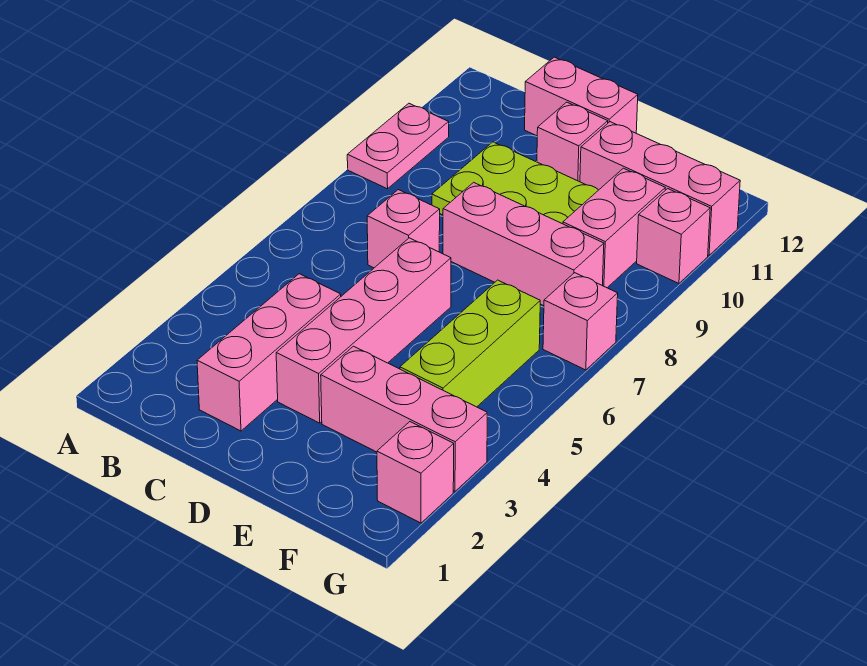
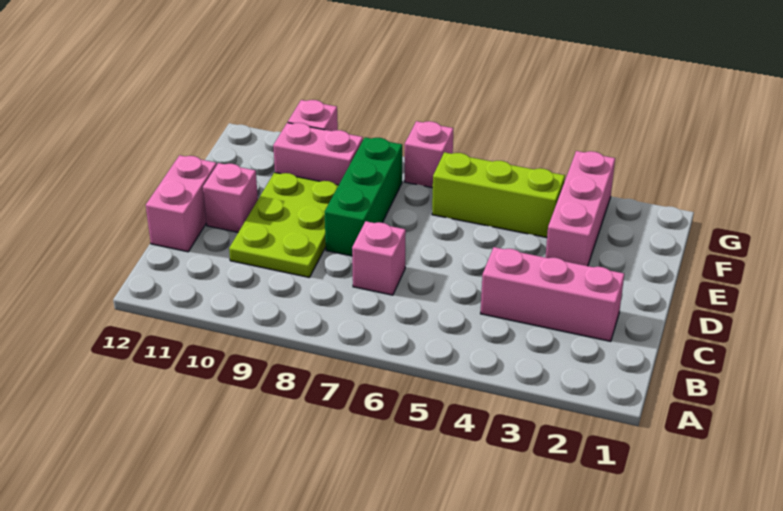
pink plate A9:A10 level 1 -> none
pink brick D3:D6 level 1 -> none
pink brick D8:F8 level 1 -> green brick D8:F8 level 1
pink brick E11:G11 level 1 -> none
pink brick G2 level 1 -> none

